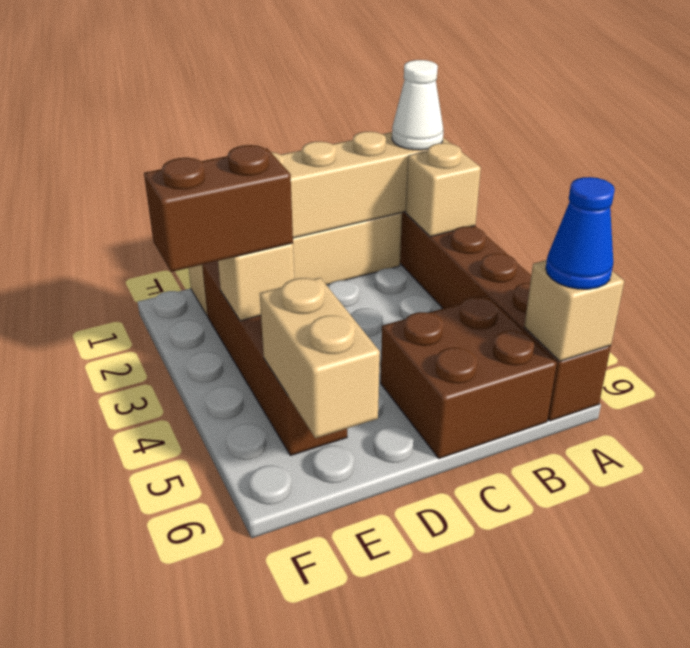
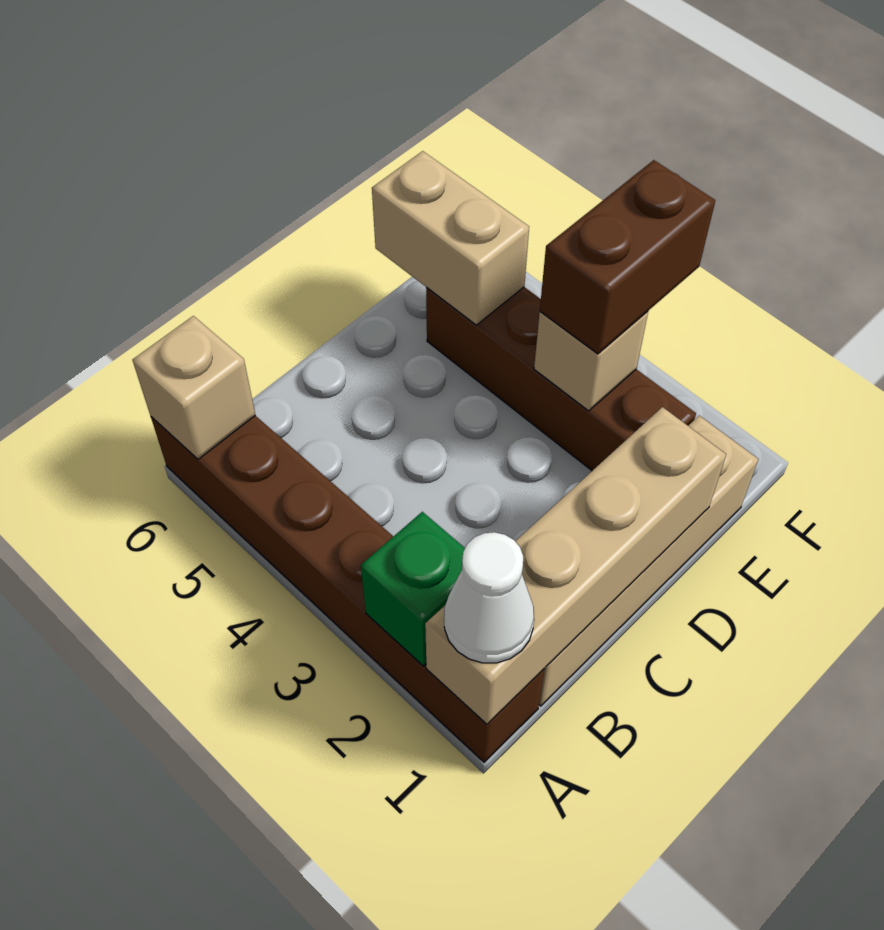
tan brick A2 level 2 -> green brick A2 level 2
blue cone A6 level 3 -> none
brown brick B5:C6 level 1 -> none

